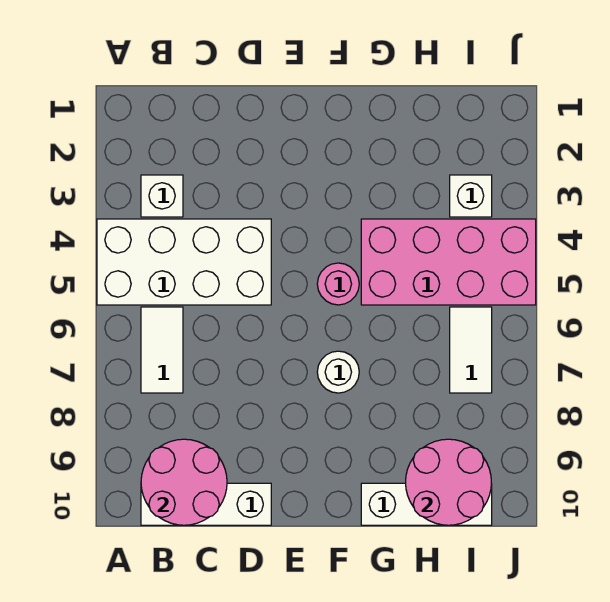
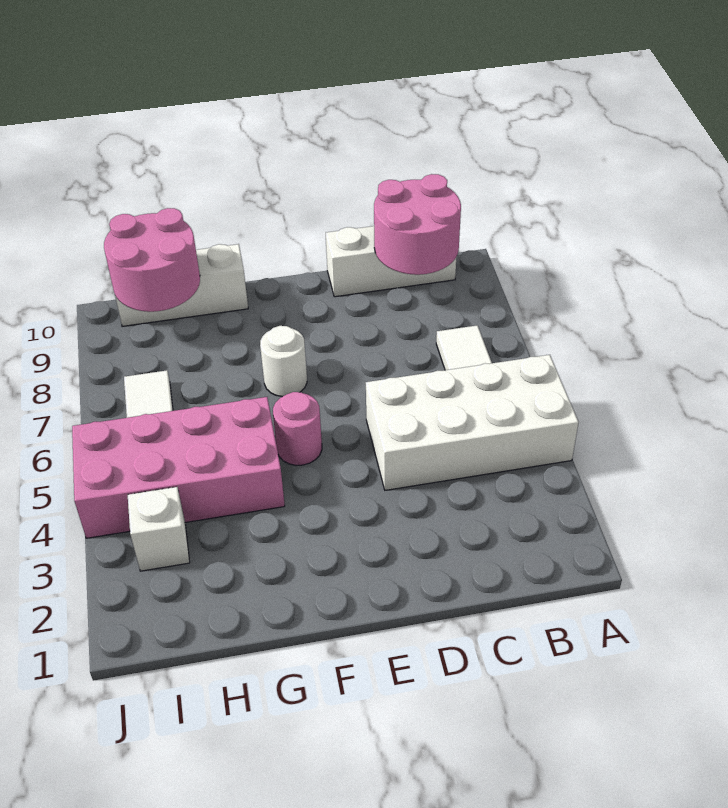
white brick B3 level 1 -> none

